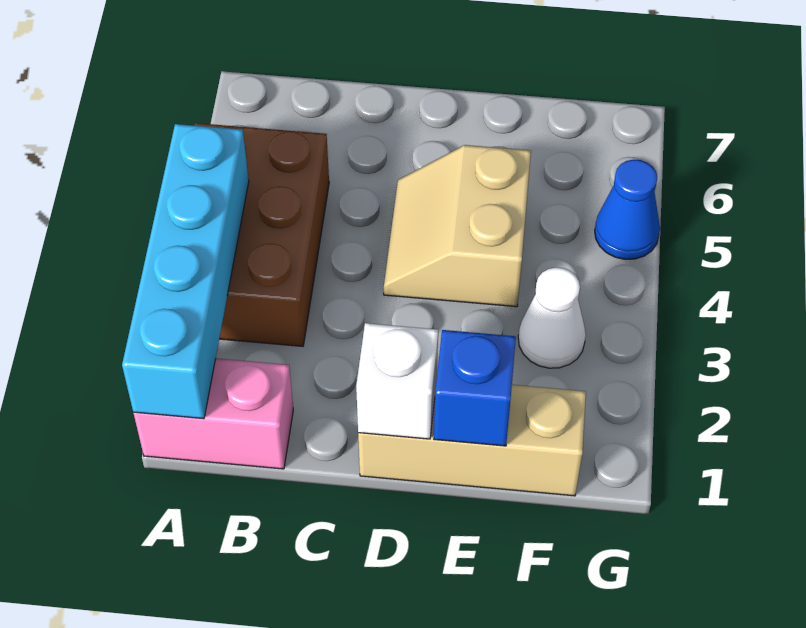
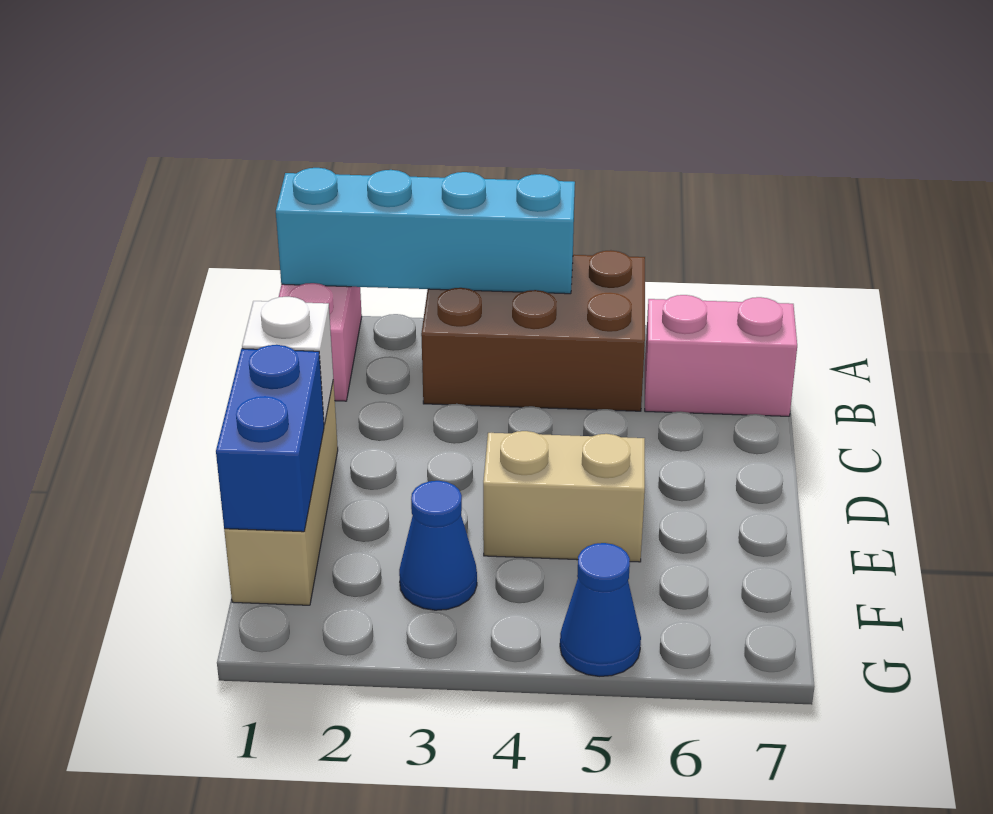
none -> pink brick B6:B7 level 1
blue brick E1 level 2 -> blue brick E1:F1 level 2
white cone F3 level 1 -> blue cone F3 level 1

